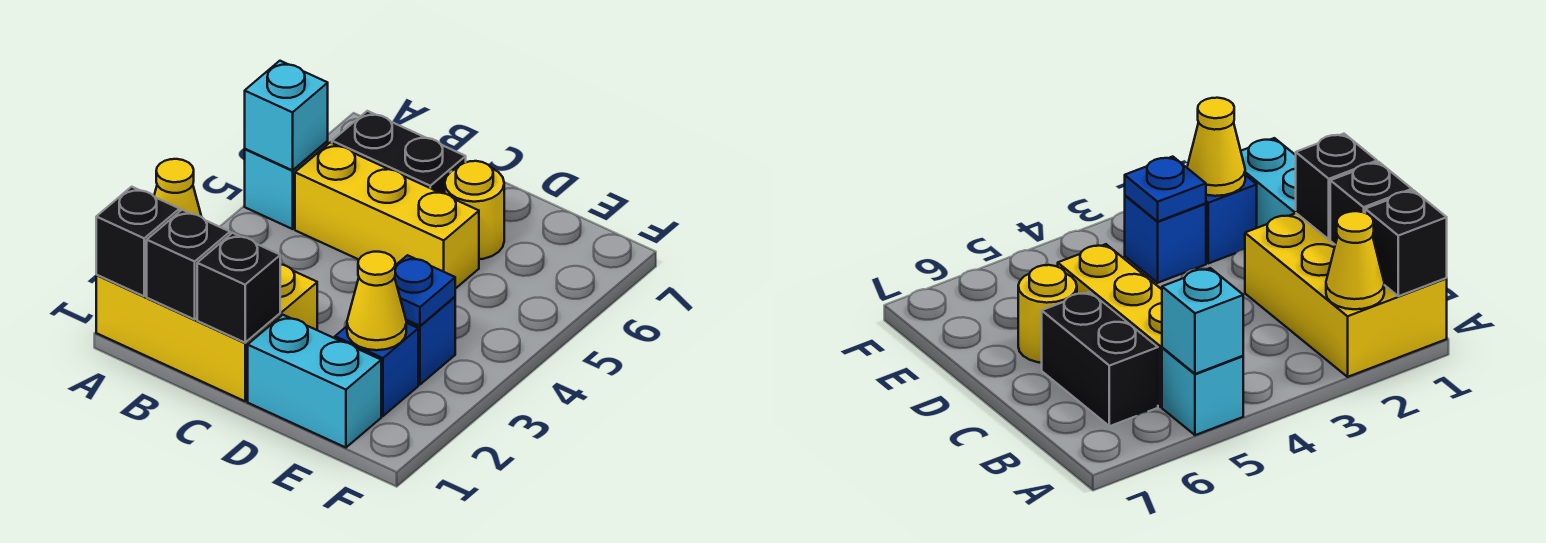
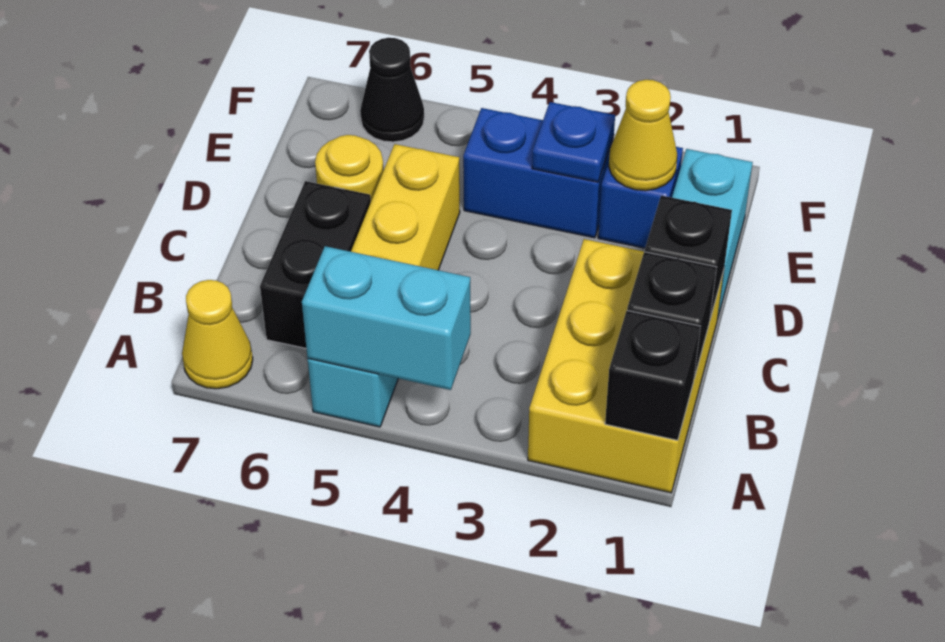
yellow cone A2 level 2 -> yellow cone A7 level 1
cyan brick A5 level 2 -> cyan brick A4:A5 level 2
blue brick E3 level 1 -> blue brick E3:E4 level 1
none -> black cone F6 level 1

